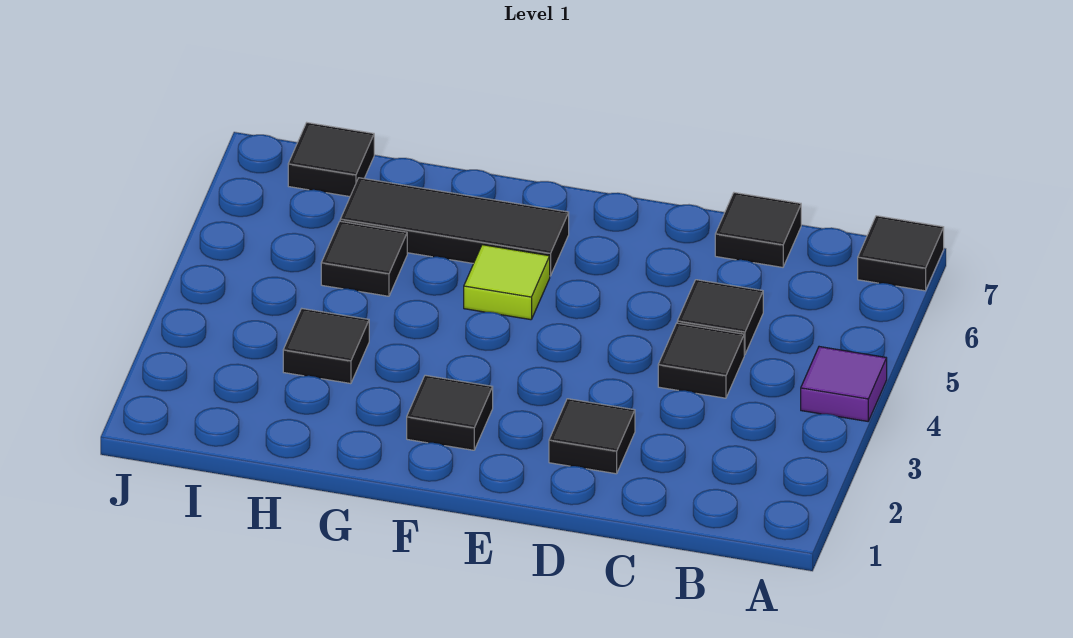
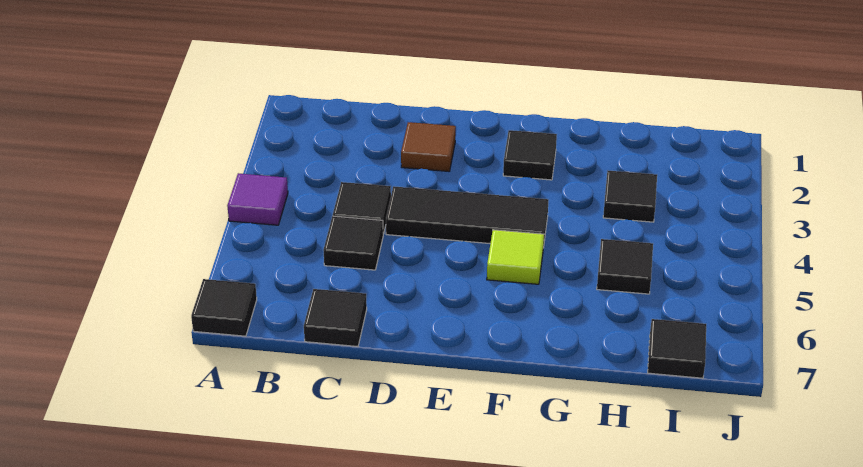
black tile D2 level 1 -> brown tile D2 level 1
black tile F6:H6 level 1 -> black tile D4:F4 level 1

